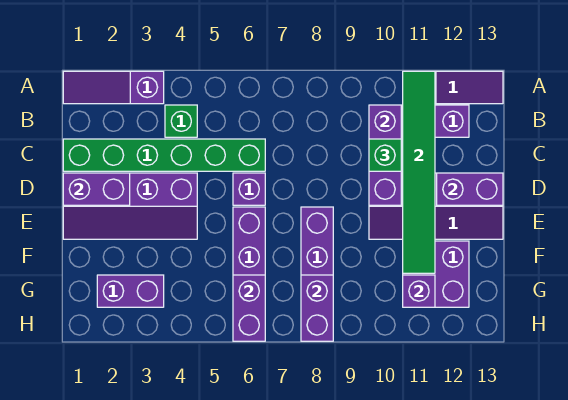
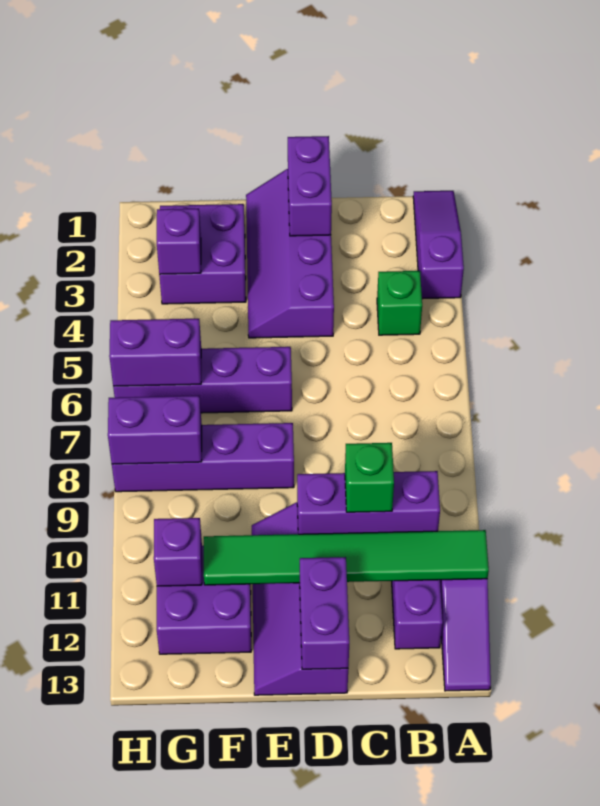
green brick C1:C6 level 1 -> none
purple brick D6 level 1 -> purple brick G3 level 2
purple brick G2:G3 level 1 -> purple brick F2:G3 level 1

